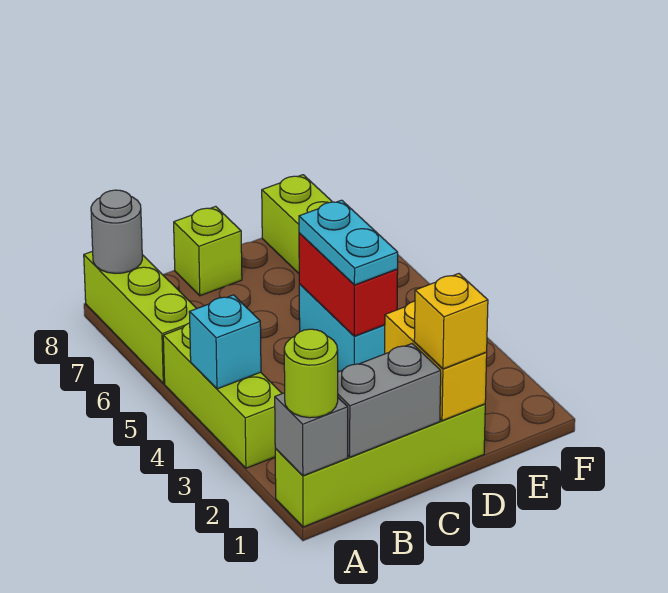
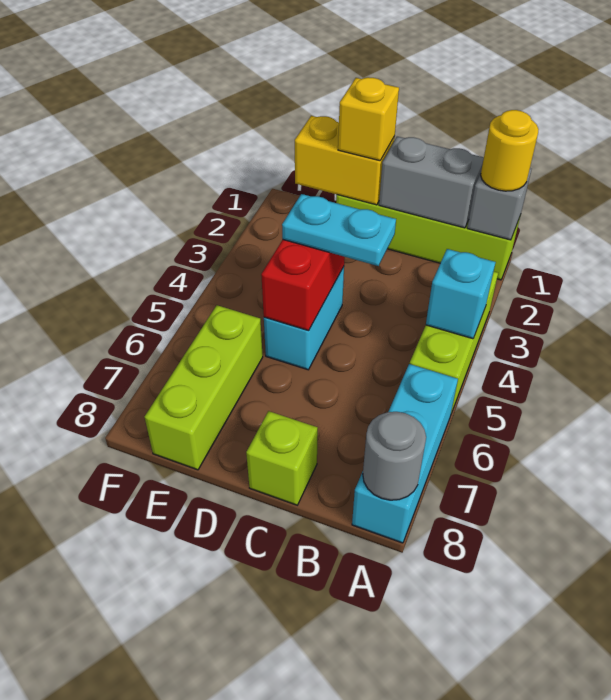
lime round brick A1 level 3 -> yellow round brick A1 level 3
lime brick A6:A8 level 1 -> cyan brick A6:A8 level 1
yellow brick D1:D2 level 2 -> yellow brick D1:E1 level 2
cyan plate D4:D5 level 3 -> cyan plate C4:D4 level 3

